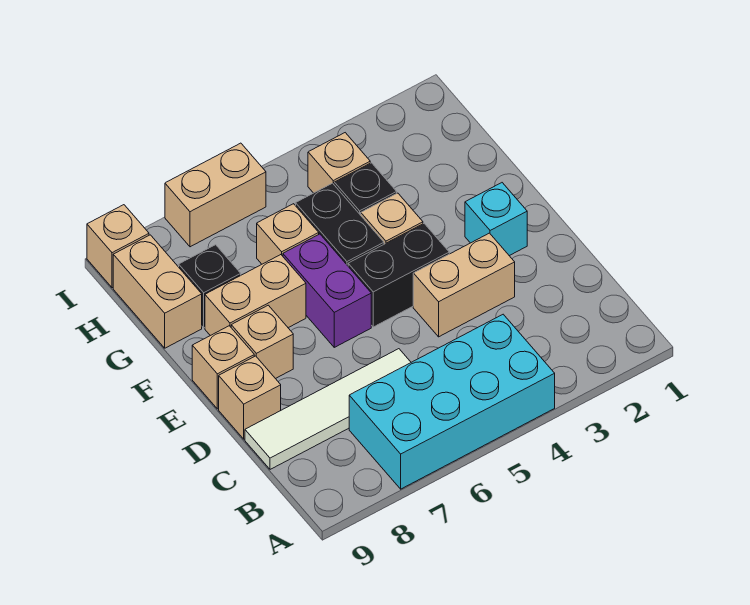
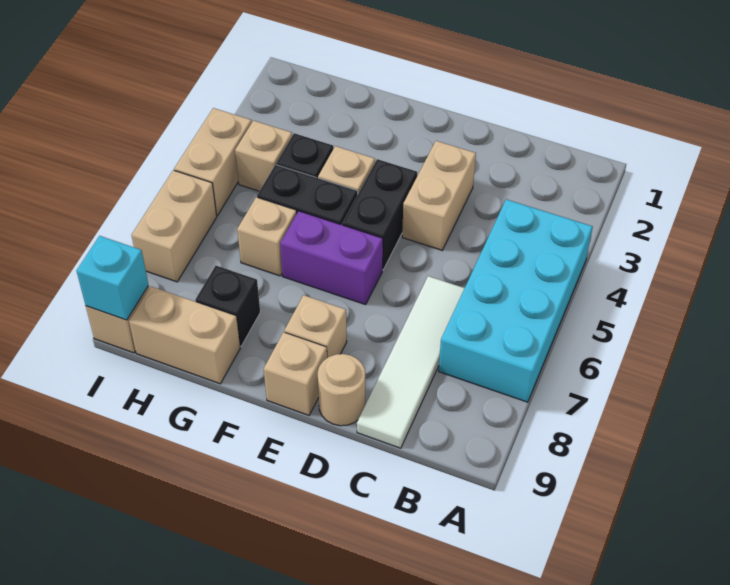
tan brick D9 level 1 -> tan round brick D9 level 1
cyan brick E2 level 1 -> cyan brick I9 level 2
tan brick F7:F8 level 1 -> tan brick I4:I5 level 1

